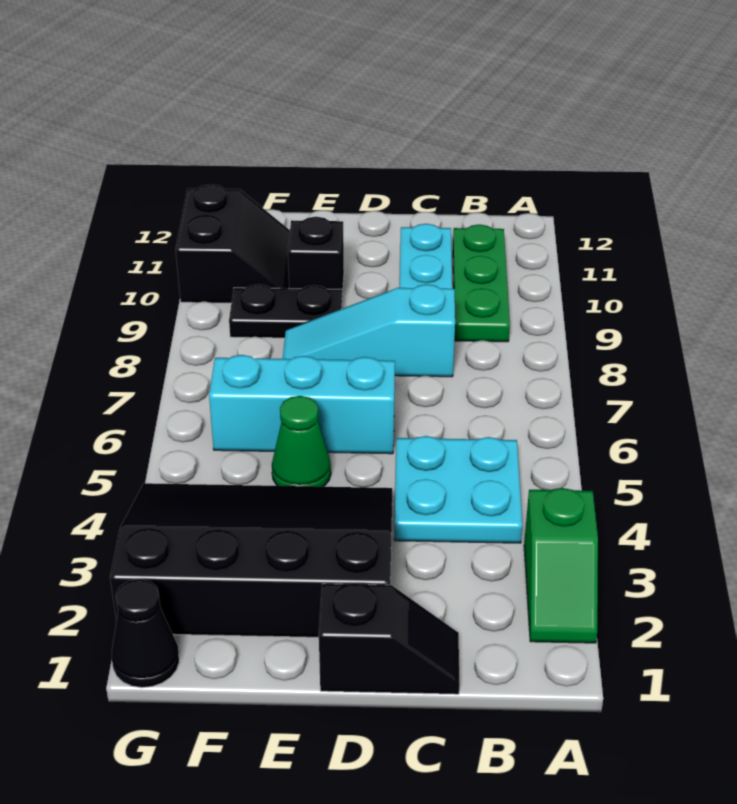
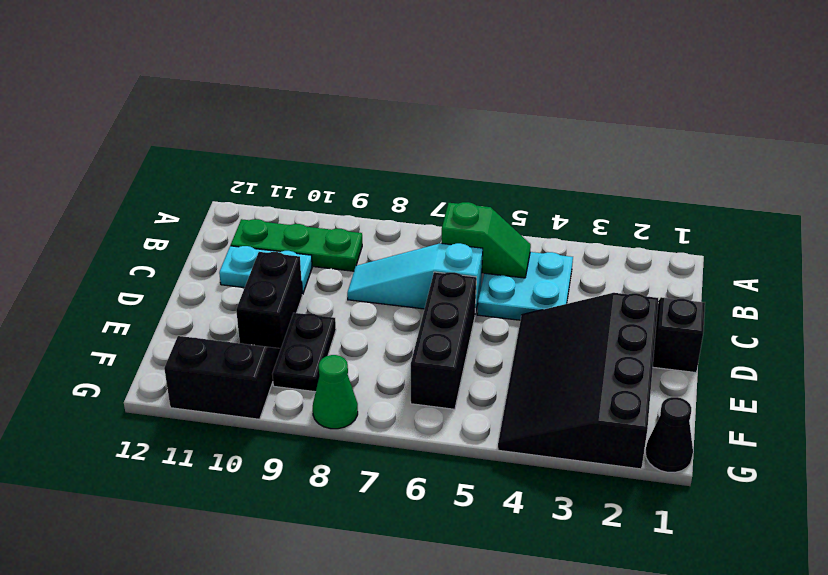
green slope A2:A3 level 1 top 3 -> green slope B5:B6 level 2 top 6
cyan slope C8:E8 level 1 top C -> cyan slope C6:C8 level 1 top 6
cyan brick D6:F6 level 1 -> black brick D6:F6 level 1
green cone E5 level 1 -> green cone G8 level 1
black brick E10 level 1 -> black brick D10:E10 level 1

